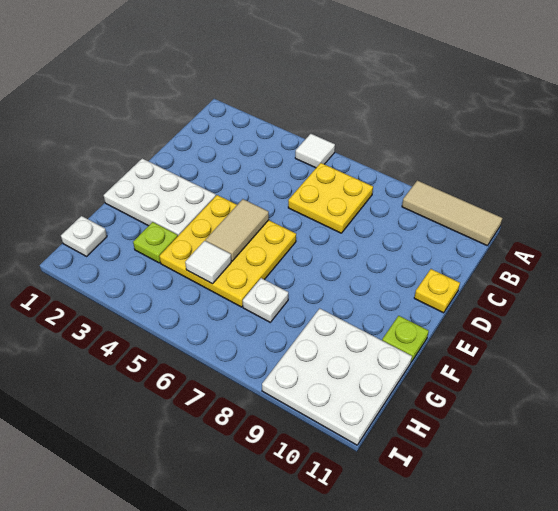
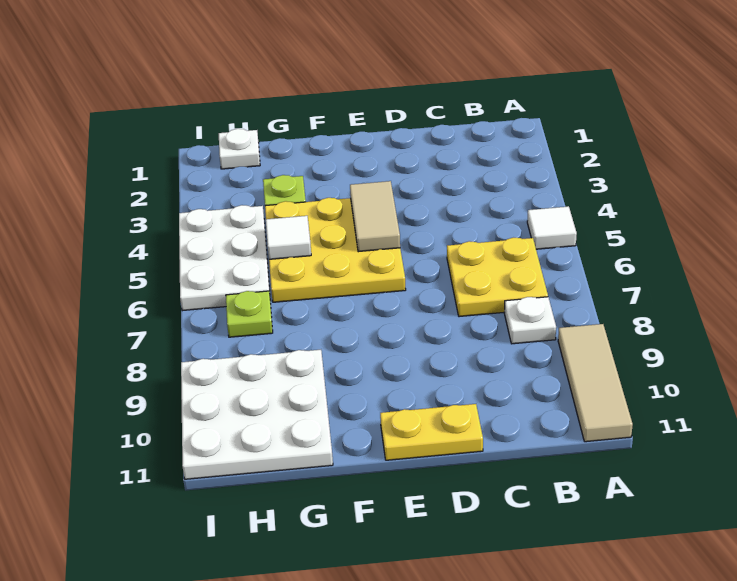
yellow plate D11 level 1 -> yellow plate D11:E11 level 1
white plate E1:F3 level 1 -> white plate H4:I6 level 1
tan tile E5:F5 level 2 -> tan tile E4:E5 level 2
lime plate F11 level 1 -> lime plate H7 level 1
white plate G7 level 1 -> white plate B8 level 1

